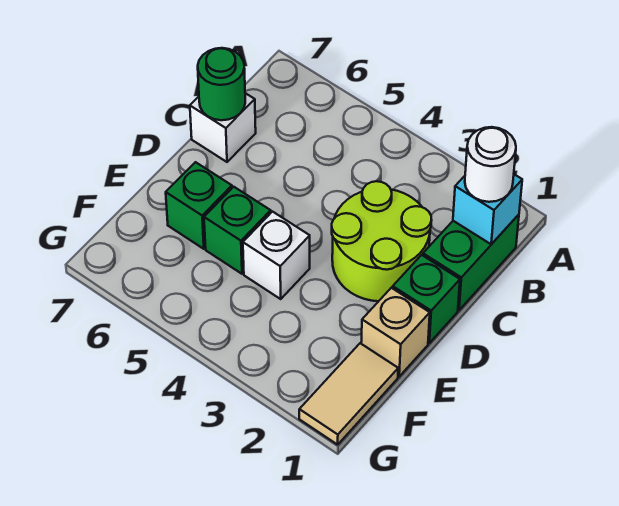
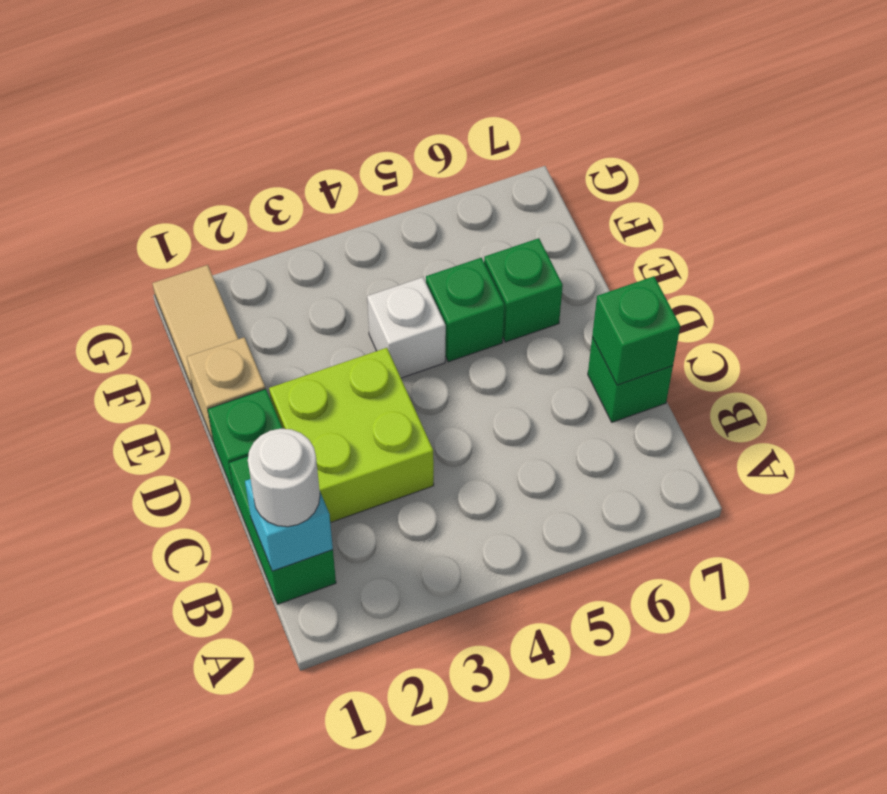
lime round brick C2:D3 level 1 -> lime brick C2:D3 level 1
white brick C7 level 1 -> green brick C7 level 1
green round brick C7 level 2 -> green brick C7 level 2

